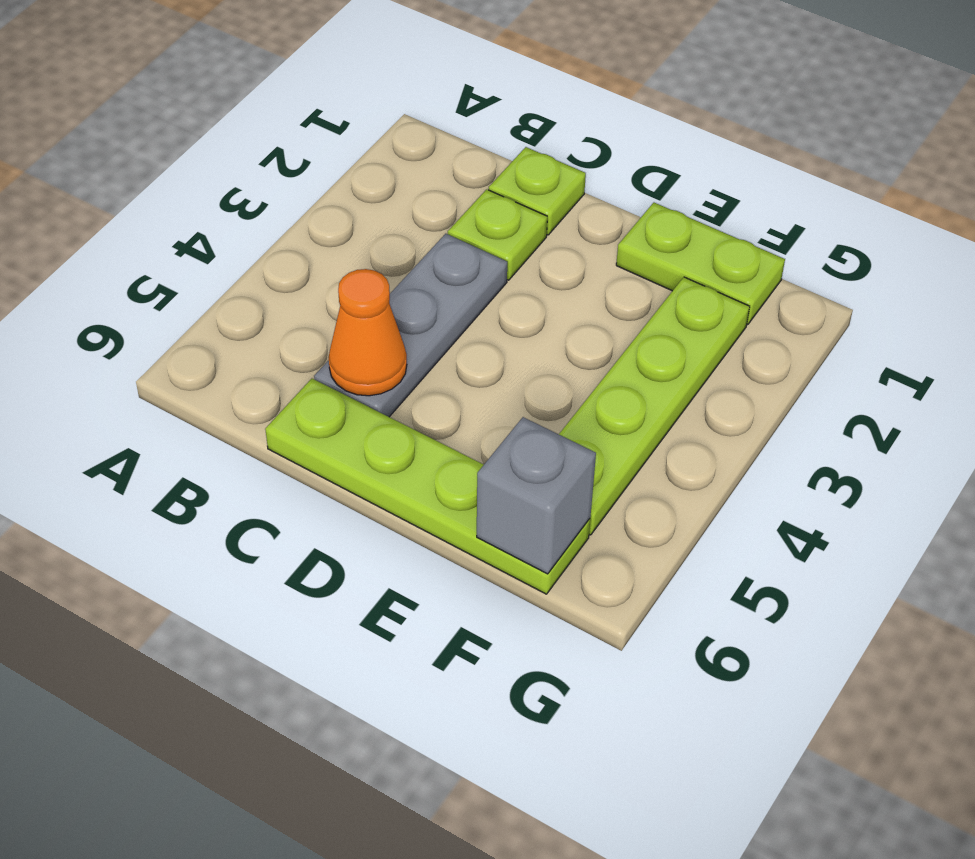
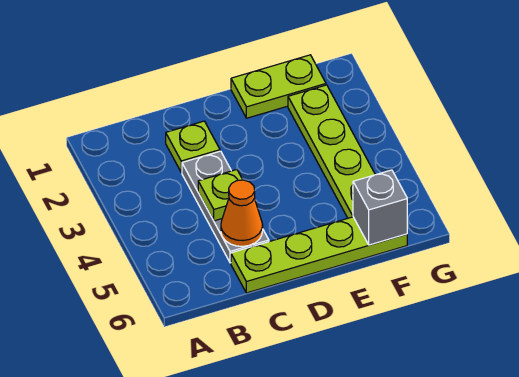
lime plate C1 level 1 -> lime plate C4 level 2

